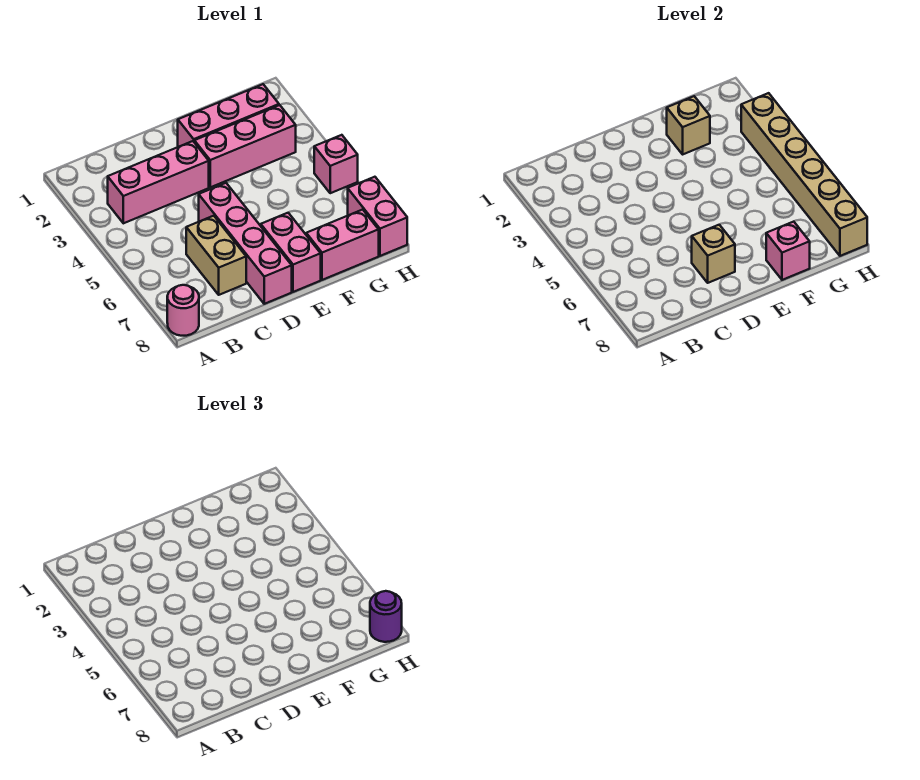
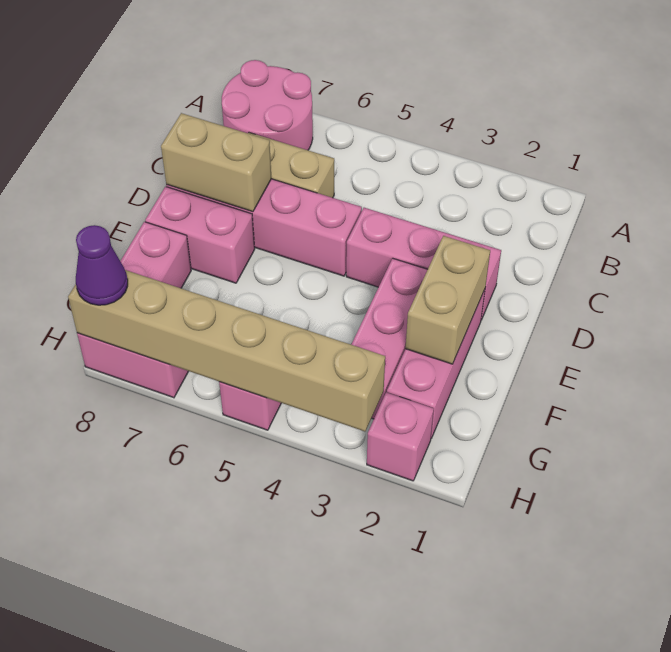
pink round brick A8 level 1 -> pink round brick A7:B8 level 1
pink brick B3:D3 level 1 -> pink brick D2:D4 level 1
tan brick D7 level 2 -> tan brick D7:D8 level 2
tan brick F2 level 2 -> tan brick E2:F2 level 2
pink brick F8 level 2 -> pink brick H2 level 1
purple round brick H8 level 3 -> purple cone H8 level 3

